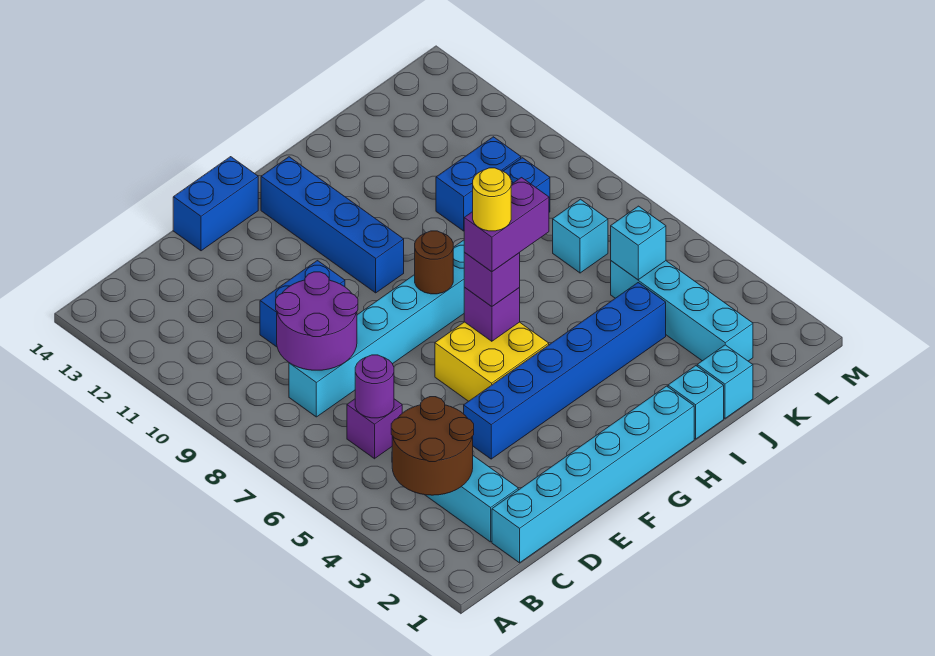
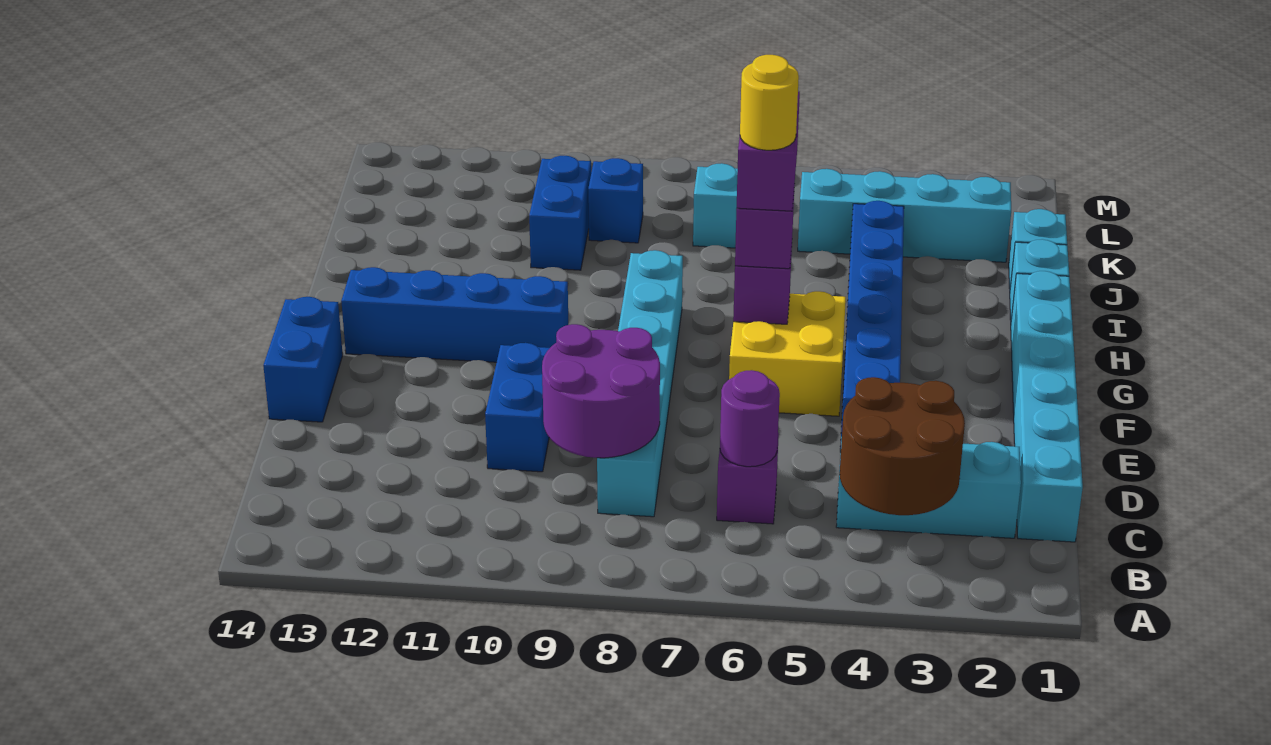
brown round brick G8 level 2 -> none
cyan brick K5 level 2 -> none

